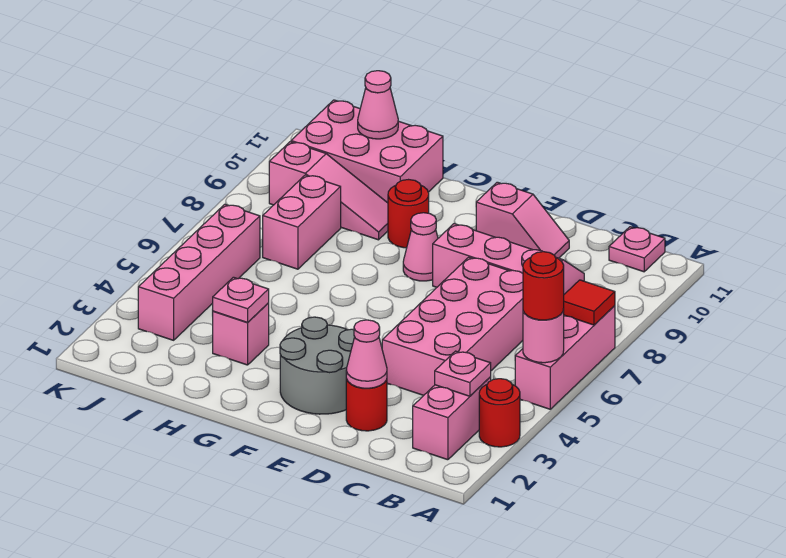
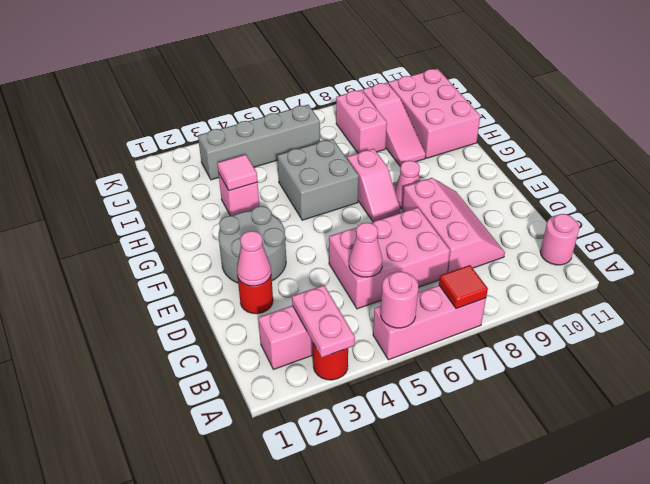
red round brick A5 level 3 -> none
pink plate B3 level 2 -> pink plate A3:B3 level 2
pink plate B11 level 1 -> pink round brick B11 level 1
pink brick C4:D7 level 1 -> pink brick C5:D7 level 1
pink slope D10:E10 level 1 top E -> pink slope F7:G7 level 1 top G
none -> grey brick G5:H6 level 1
red round brick G9 level 1 -> none
pink plate H3 level 2 -> pink tile H3 level 2
pink brick I7:I8 level 1 -> pink brick I8:J8 level 1
pink cone I11 level 2 -> pink cone C5 level 2
pink brick J3:J6 level 1 -> grey brick J3:J6 level 1

